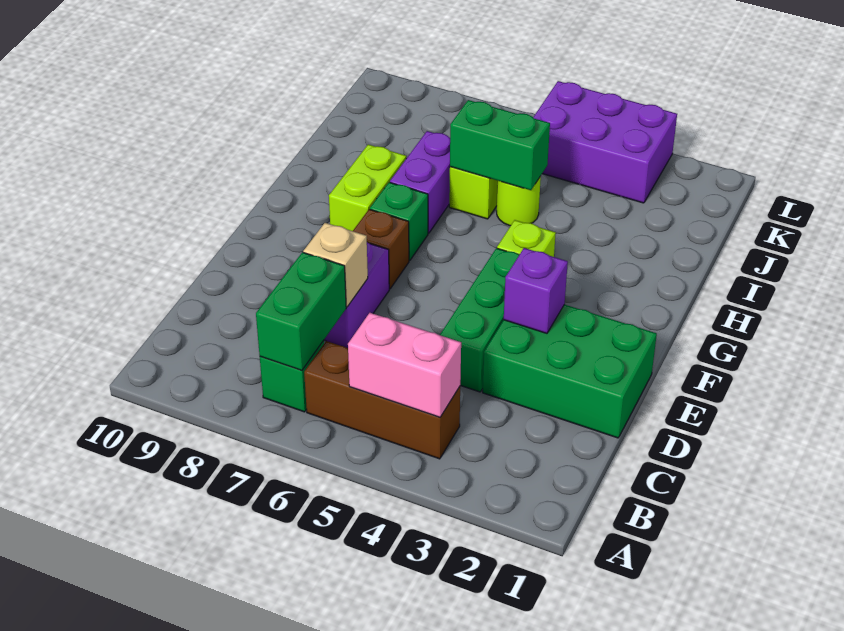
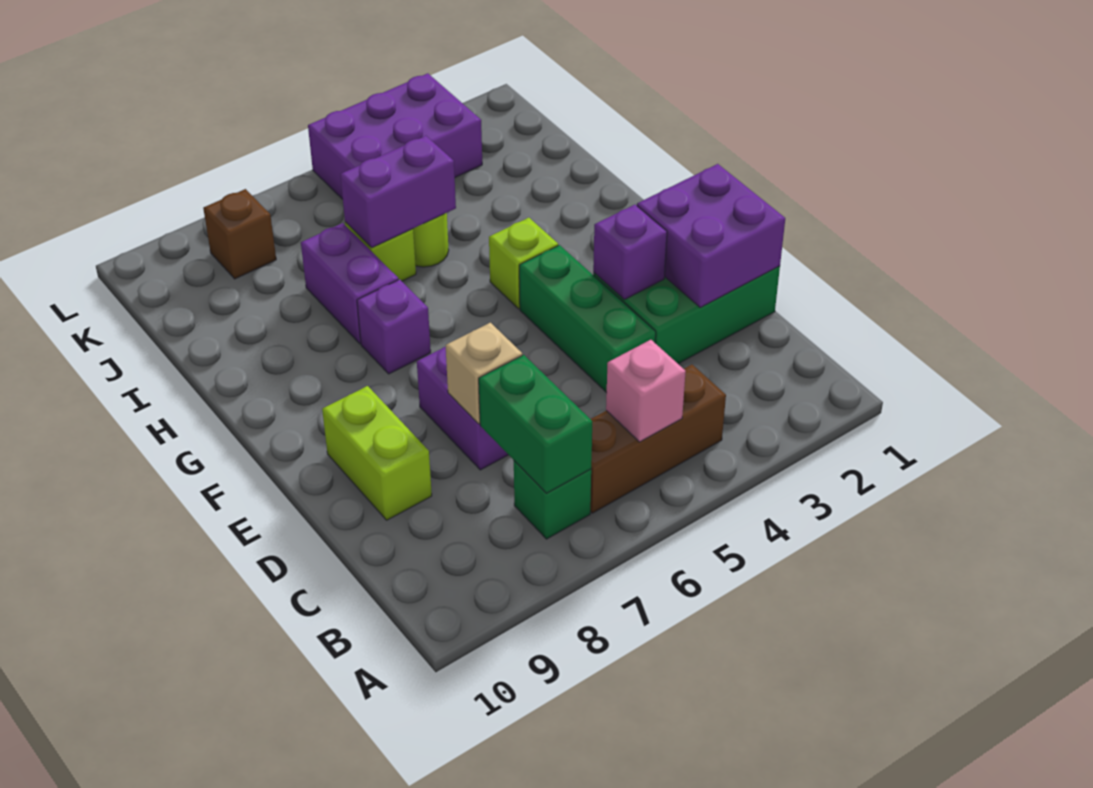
pink brick B4:B5 level 2 -> pink brick B5 level 2
none -> purple brick D1:E2 level 2
brown brick F7 level 1 -> brown brick K8 level 1
green brick G7 level 1 -> purple brick G7 level 1
lime brick G8:H8 level 1 -> lime brick D9:E9 level 1
green brick I5:I6 level 2 -> purple brick I5:I6 level 2

